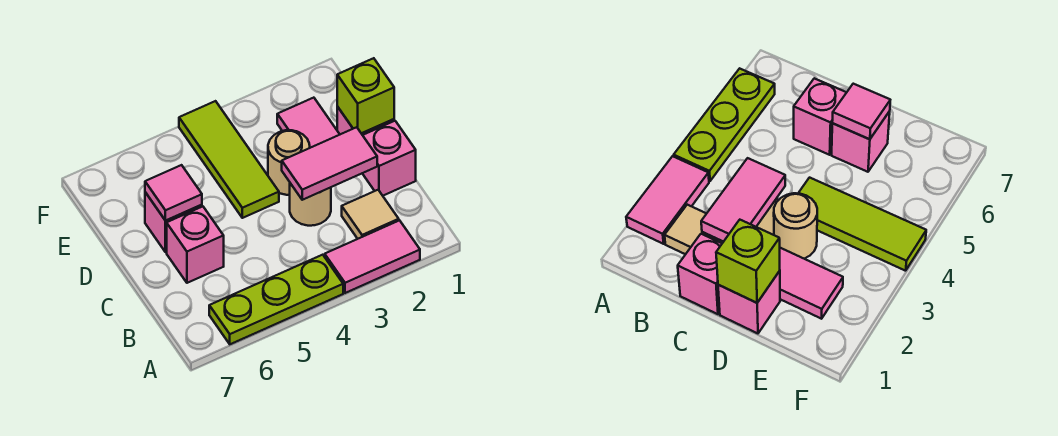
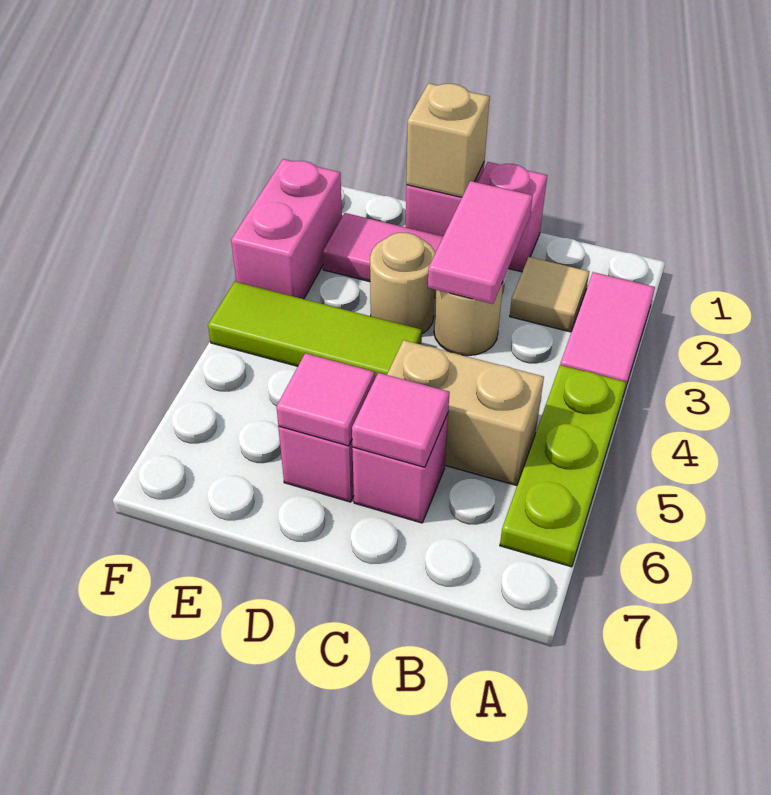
none -> tan brick B5:C5 level 1
none -> pink tile C6 level 2
lime brick D1 level 2 -> tan brick D1 level 2
none -> pink brick F2:F3 level 1

